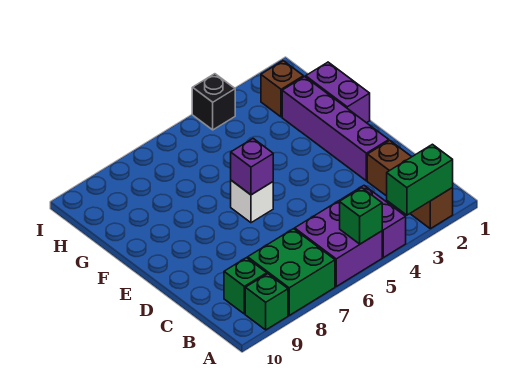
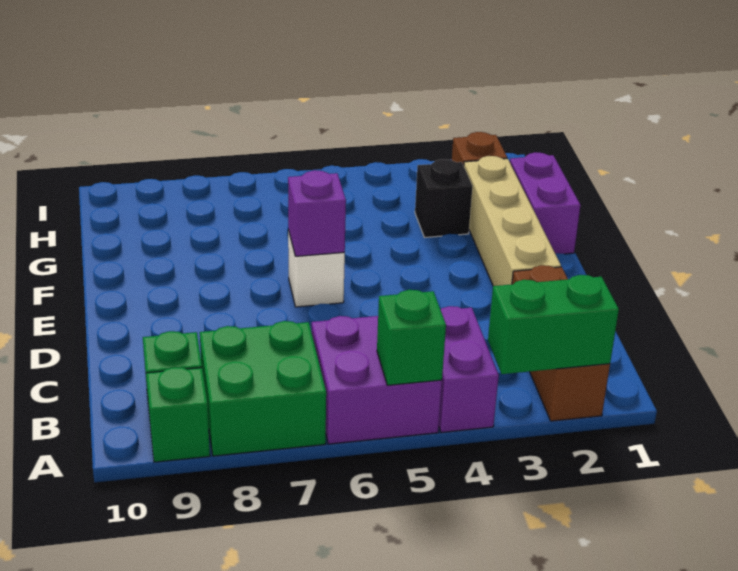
purple brick D2:G2 level 1 -> tan brick D2:G2 level 1
black brick I4 level 1 -> black brick G3 level 1

